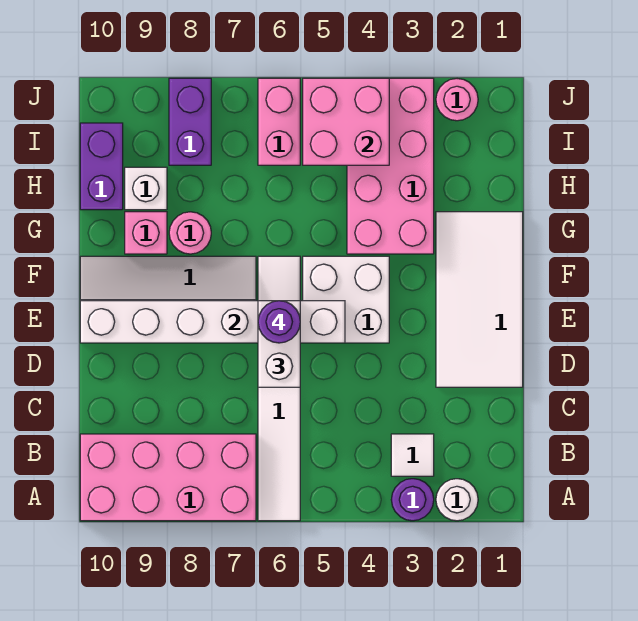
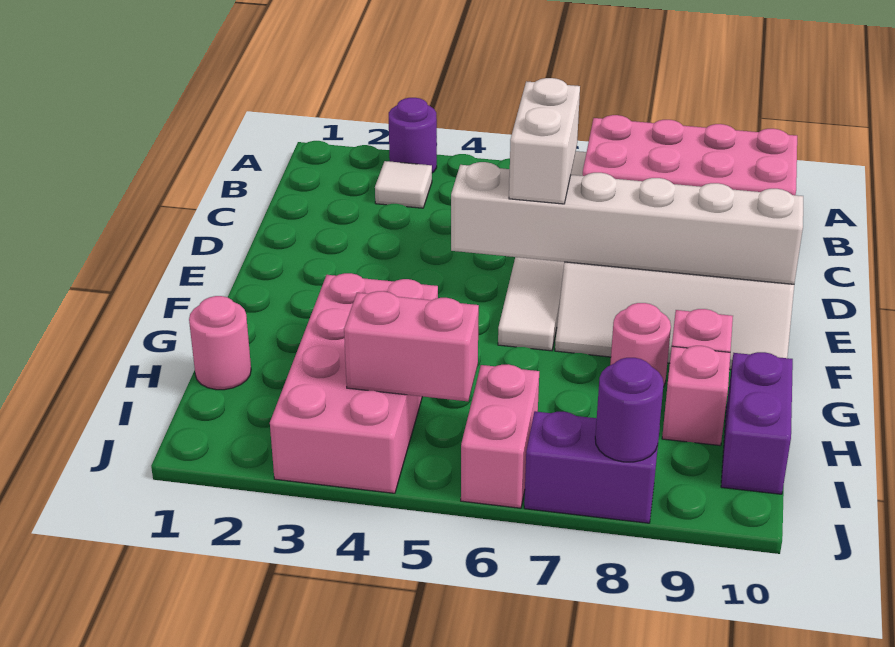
white round brick A2 level 1 -> none
white tile D1:G2 level 1 -> none
white brick E4:F5 level 1 -> none
purple round brick E6 level 4 -> purple round brick J8 level 2
white brick H9 level 1 -> pink brick H9 level 1
pink brick I4:J5 level 2 -> pink brick I4:I5 level 2
purple brick I8:J8 level 1 -> purple brick J7:J8 level 1
pink round brick J2 level 1 -> pink round brick H1 level 1

